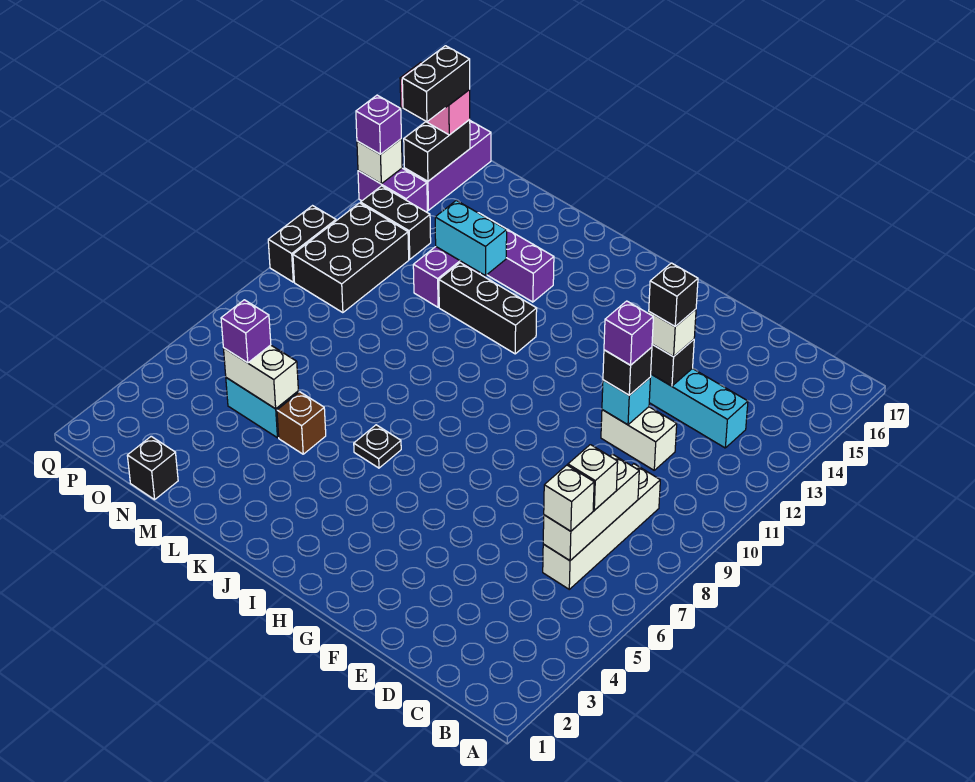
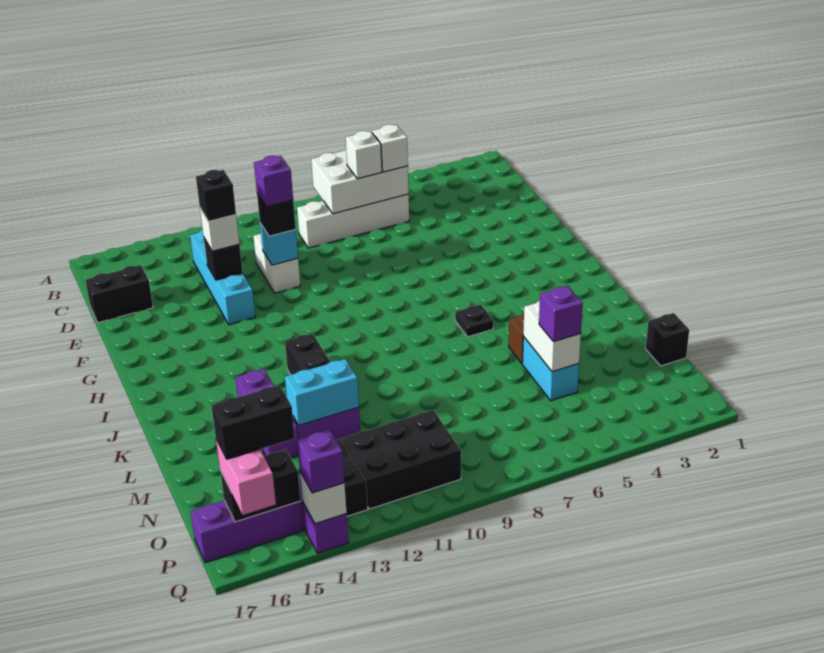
white brick C6:C8 level 2 -> white brick B6:C8 level 2
cyan brick L13:M13 level 2 -> cyan brick M12:M13 level 2
black brick Q10:Q11 level 1 -> black brick D16:D17 level 1

